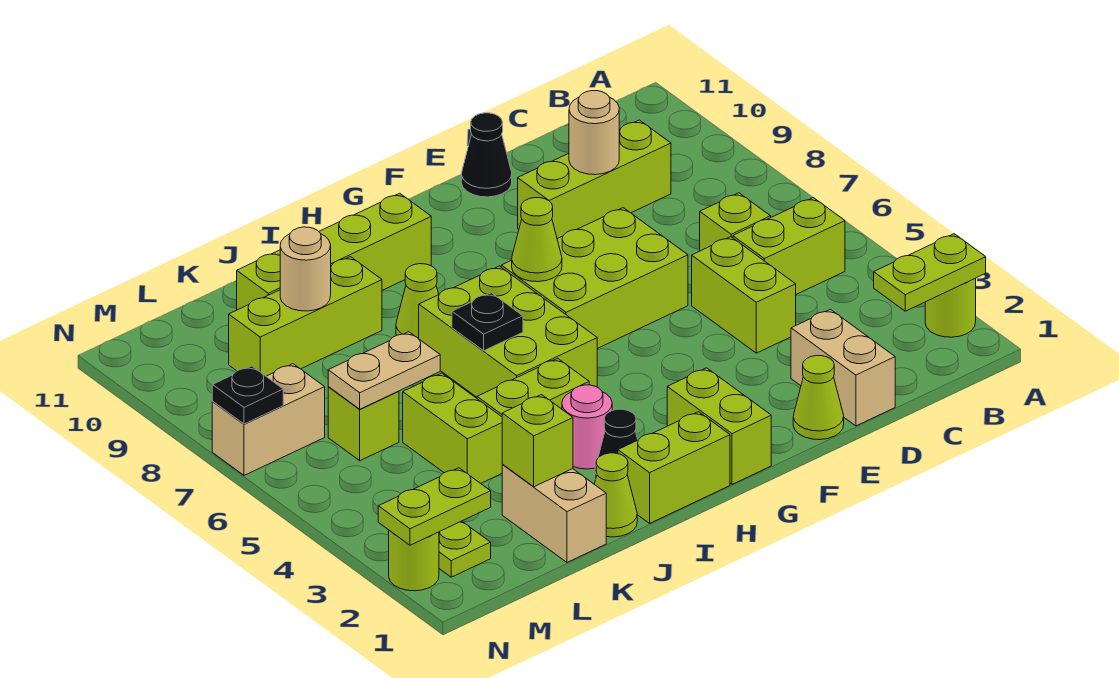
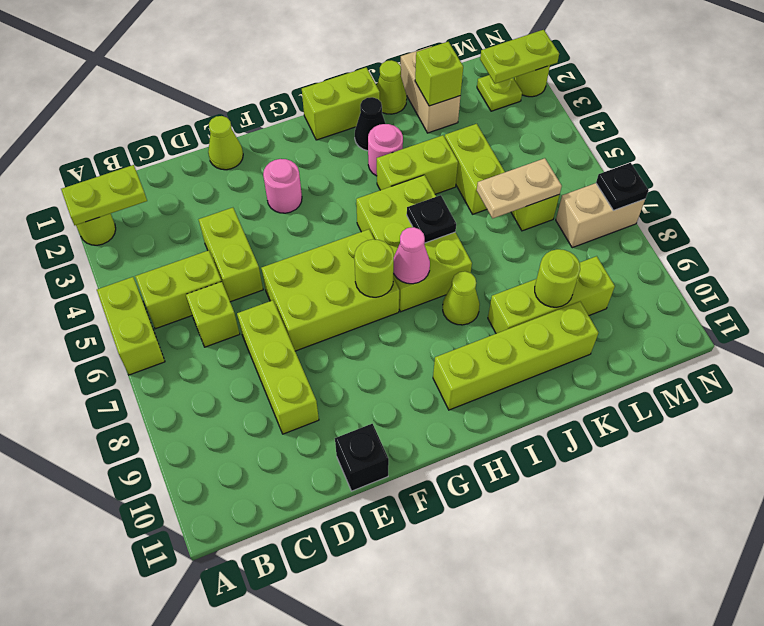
lime brick C9:E9 level 1 -> lime brick D7:D9 level 1
tan brick D1:D2 level 1 -> none
tan round brick D9 level 2 -> none
black cone E11 level 1 -> black brick E11 level 1
none -> pink round brick F3 level 1
lime brick G1:G2 level 1 -> lime brick A5:A6 level 1
lime cone G7 level 2 -> lime round brick G7 level 2
none -> pink cone H7 level 2
tan round brick K9 level 2 -> lime round brick K9 level 2

